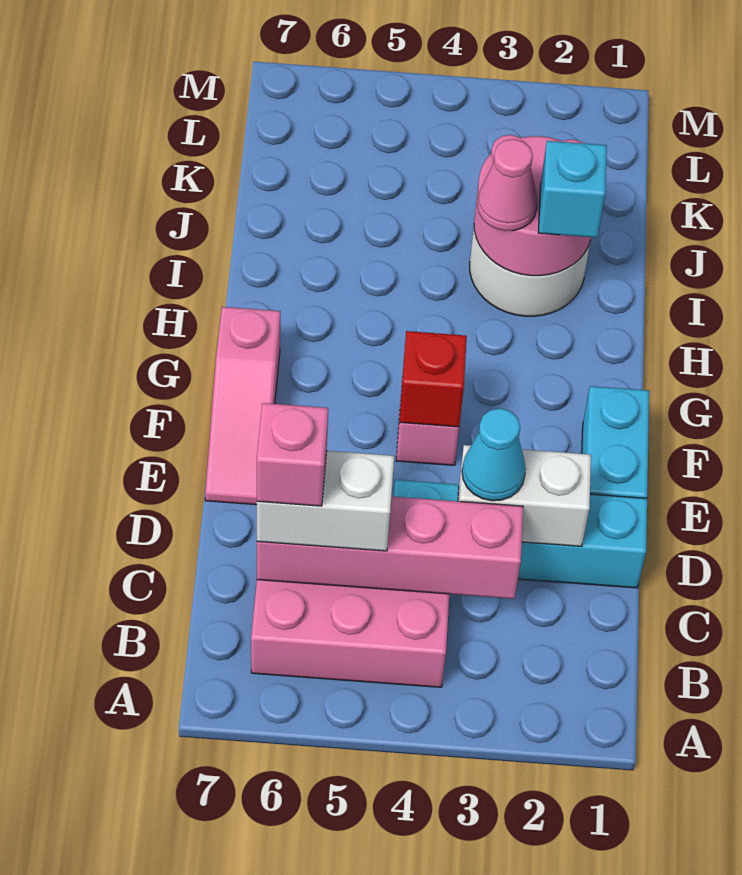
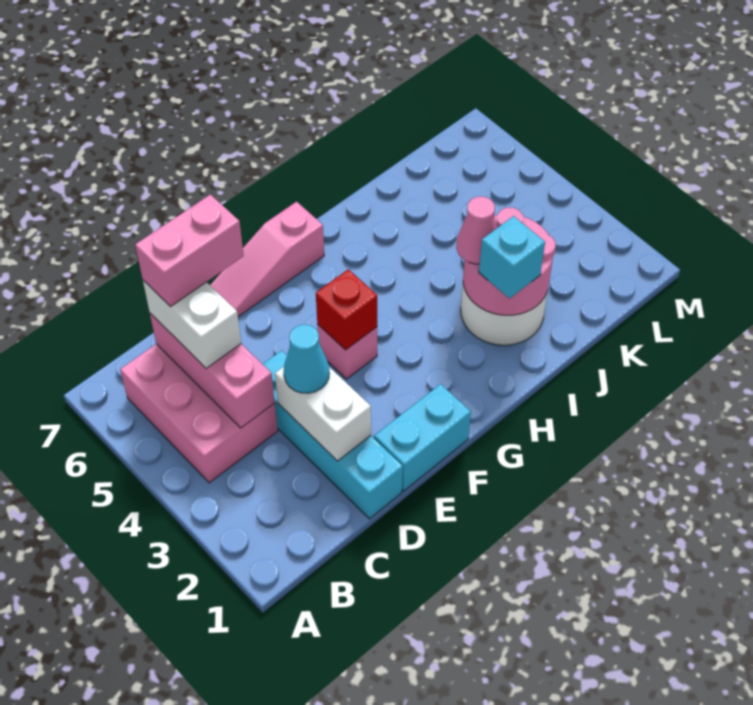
pink brick C3:C6 level 2 -> pink brick C4:C6 level 2
pink brick C6 level 4 -> pink brick C6:D6 level 4

